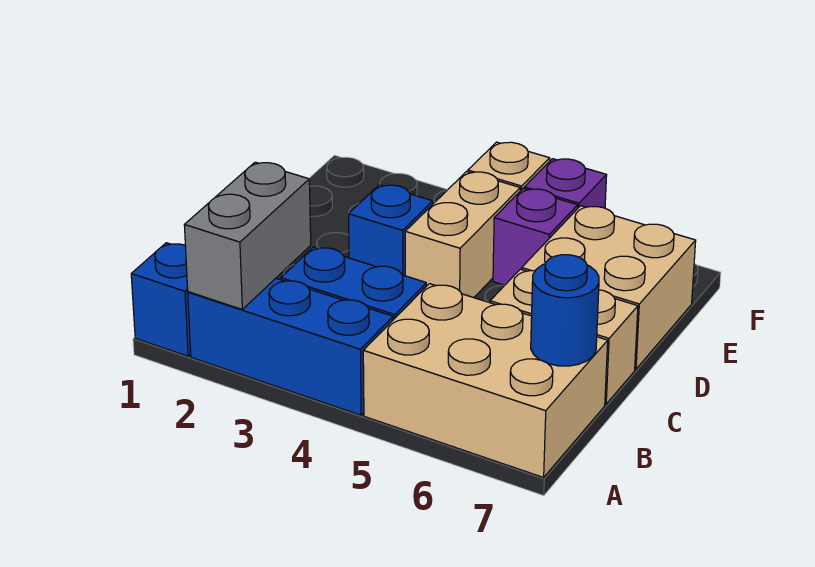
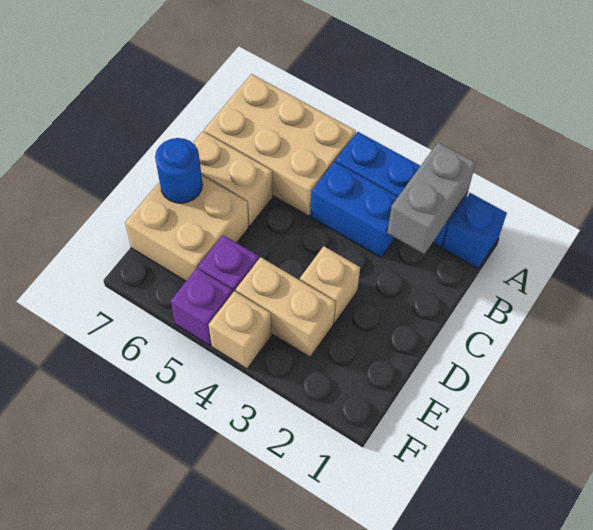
blue round brick B7 level 2 -> blue round brick D7 level 2
blue brick D3 level 1 -> tan brick D3 level 1
tan brick D4:E4 level 1 -> tan brick E3:E4 level 1

